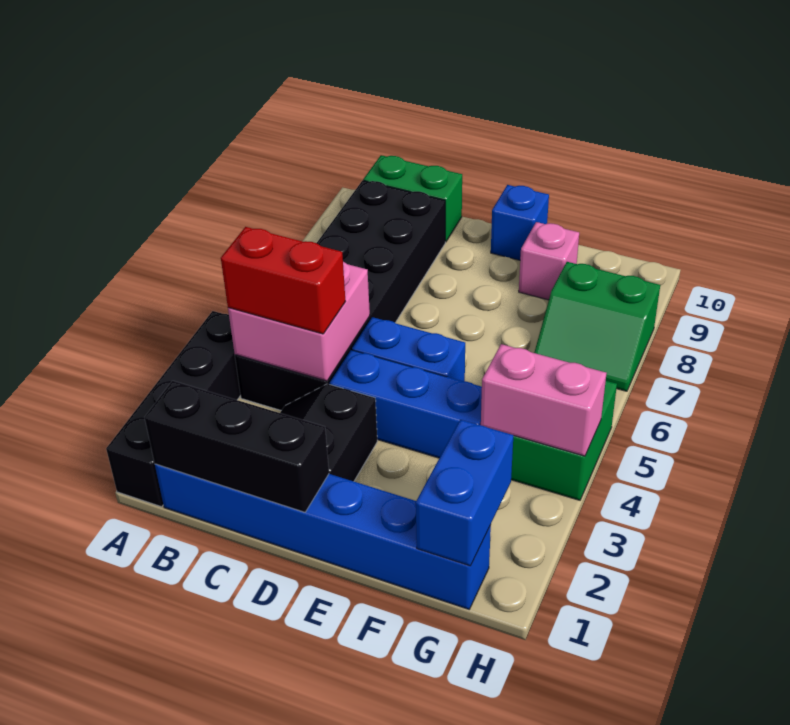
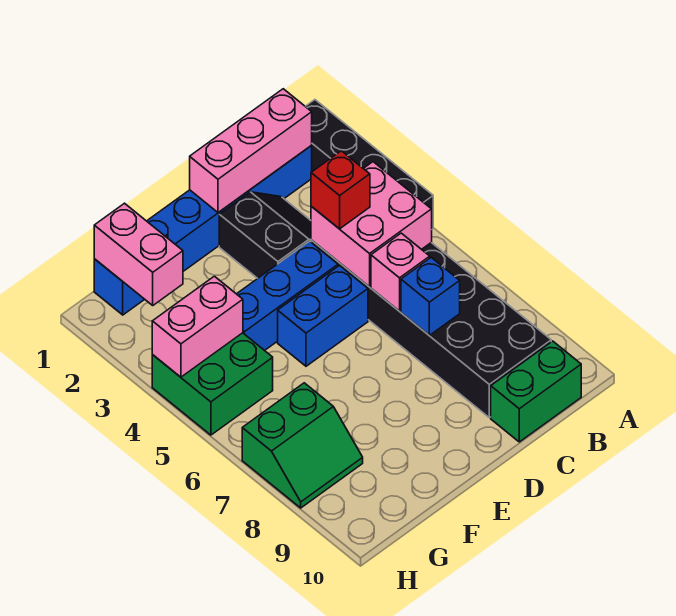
black brick B1:D1 level 2 -> pink brick B1:D1 level 2
red brick B4:C4 level 3 -> red brick C4 level 3
blue brick E10 level 1 -> blue brick C7 level 2
pink brick F9 level 1 -> pink brick C6 level 2
blue brick G1:G2 level 2 -> pink brick G1:G2 level 2
green slope G7:H8 level 1 top 8 -> green slope G7:H8 level 1 top 7

